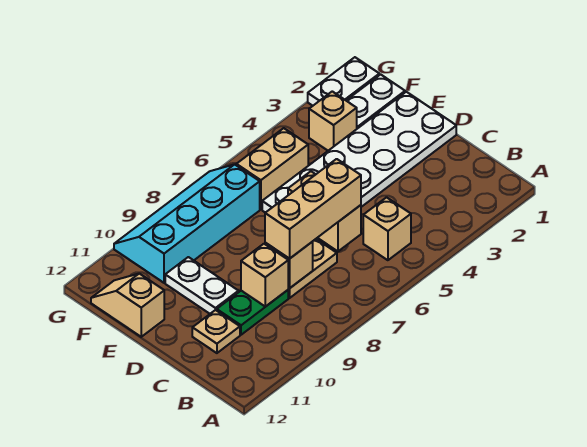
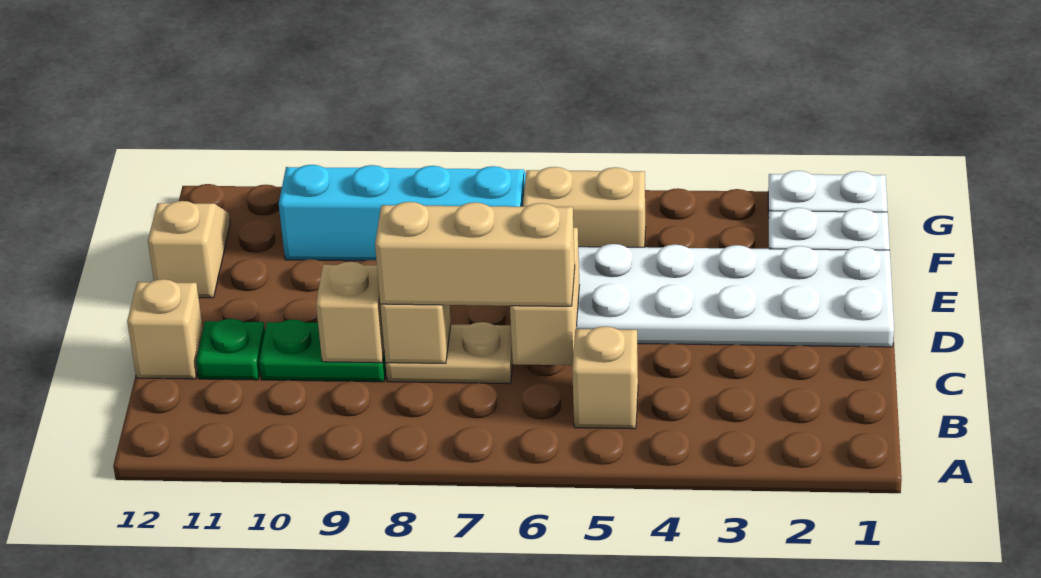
tan plate C11 level 1 -> green plate C11 level 1
white plate D10:E10 level 1 -> none
tan brick F3 level 1 -> tan brick C12 level 1

